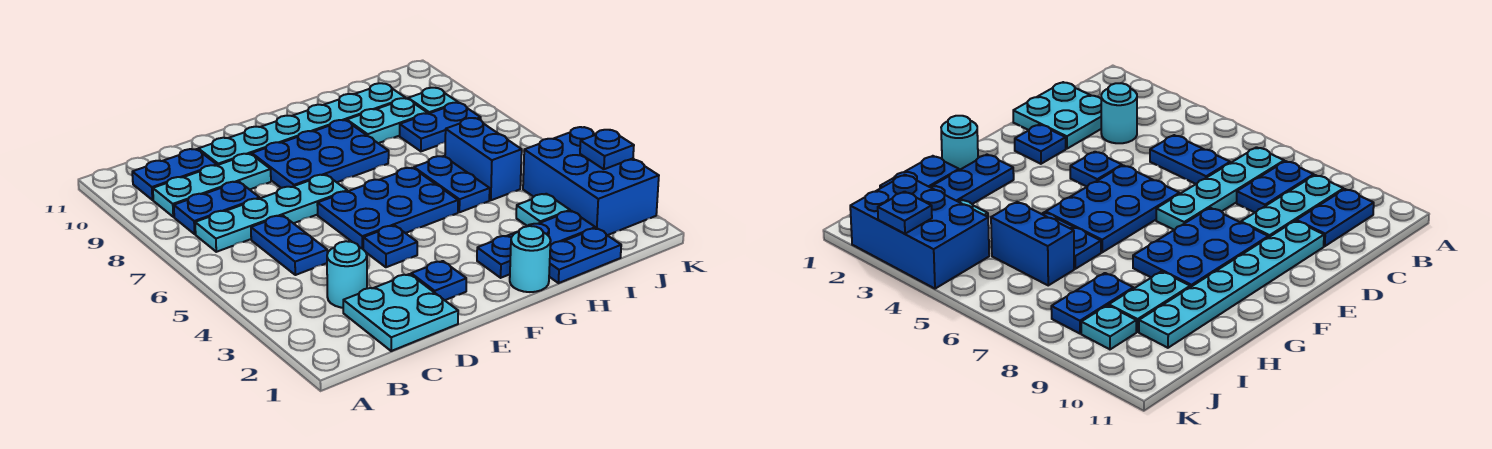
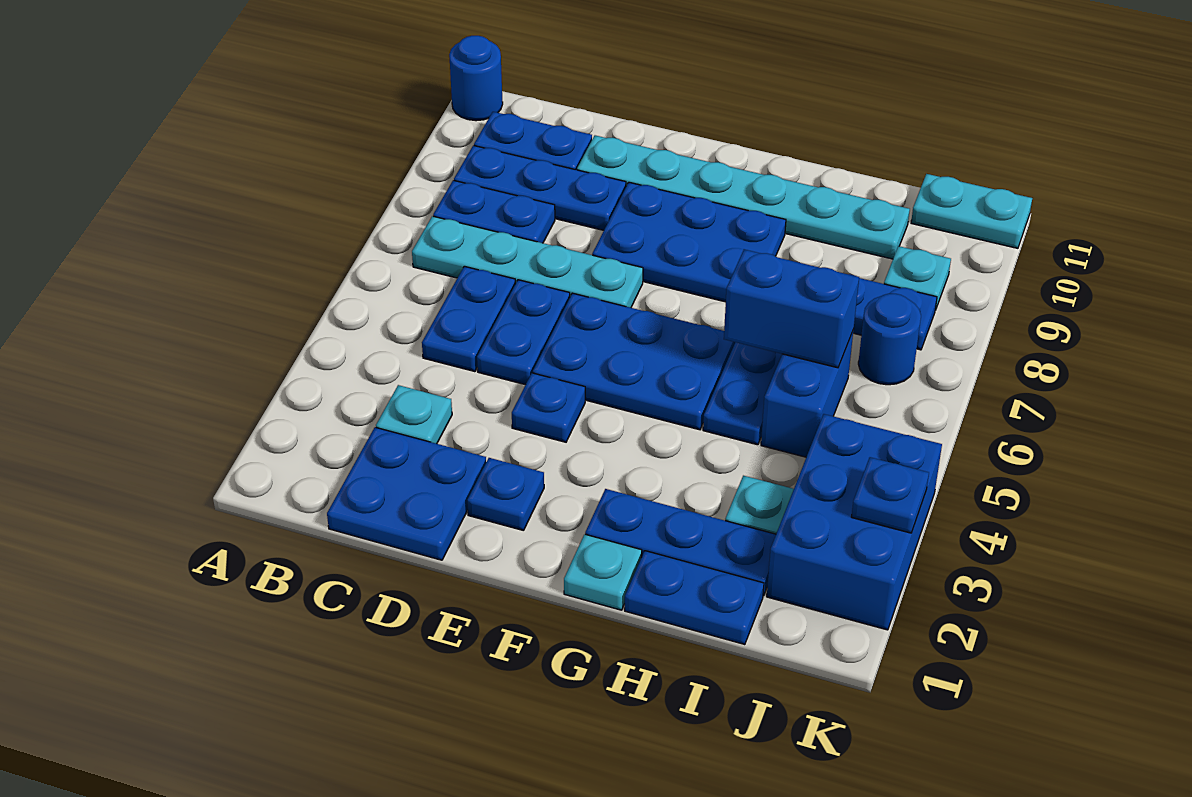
none -> blue round brick A11 level 1
cyan plate B9:D9 level 1 -> blue plate B9:D9 level 1
cyan plate C1:D2 level 1 -> blue plate C1:D2 level 1
cyan round brick C3 level 1 -> cyan plate C3 level 1
none -> blue plate D5:D6 level 1
cyan round brick G1 level 1 -> cyan plate G1 level 1
none -> blue brick H6:I6 level 2
cyan plate H9:I9 level 1 -> cyan plate J11:K11 level 1
none -> blue round brick J7 level 1

